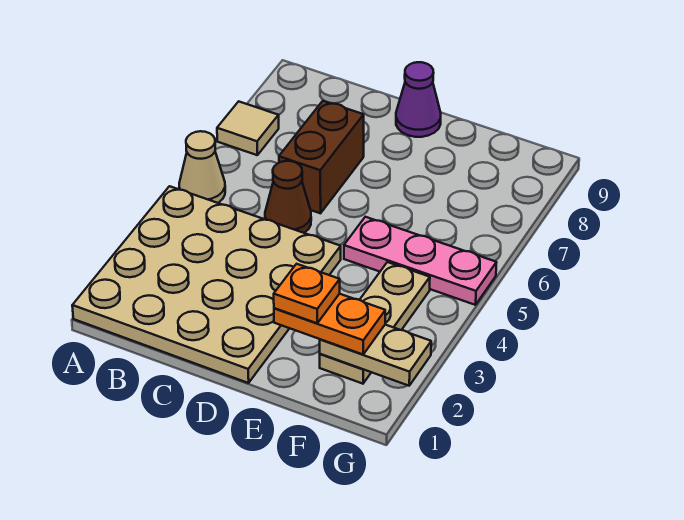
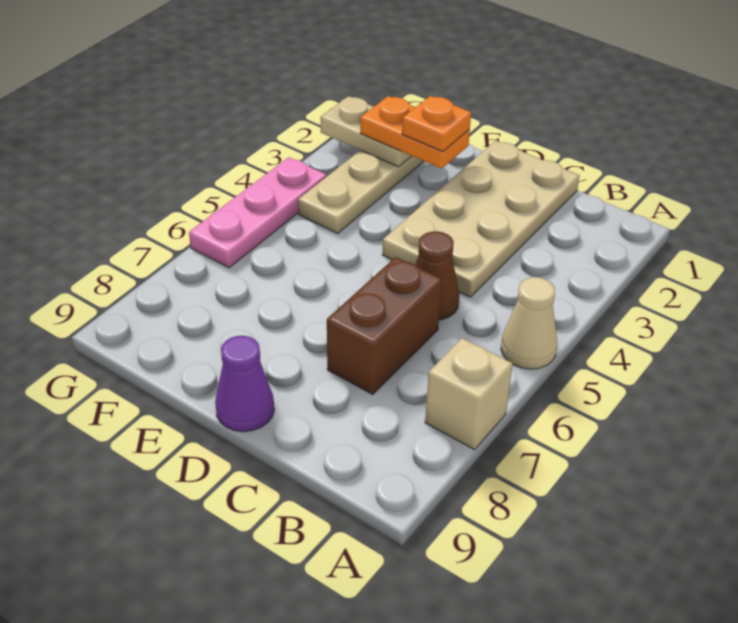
tan plate A1:D4 level 1 -> tan plate C1:D4 level 1
tan tile A7 level 1 -> tan brick A7 level 1
pink plate E5:G5 level 1 -> pink plate G4:G6 level 1

